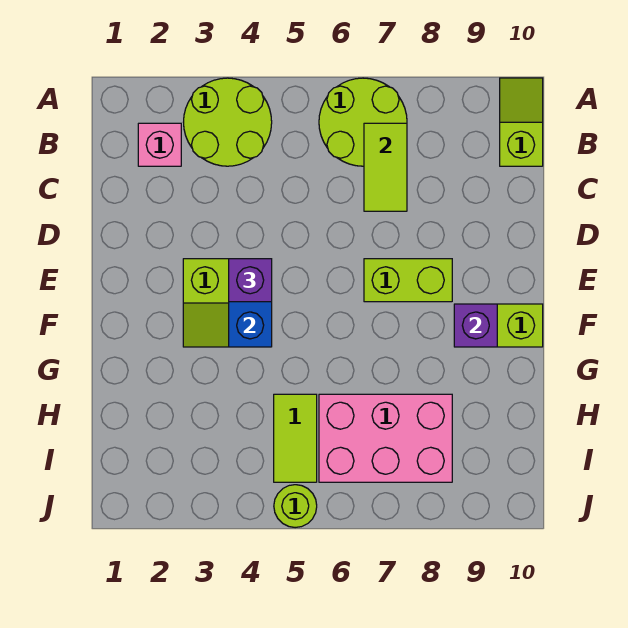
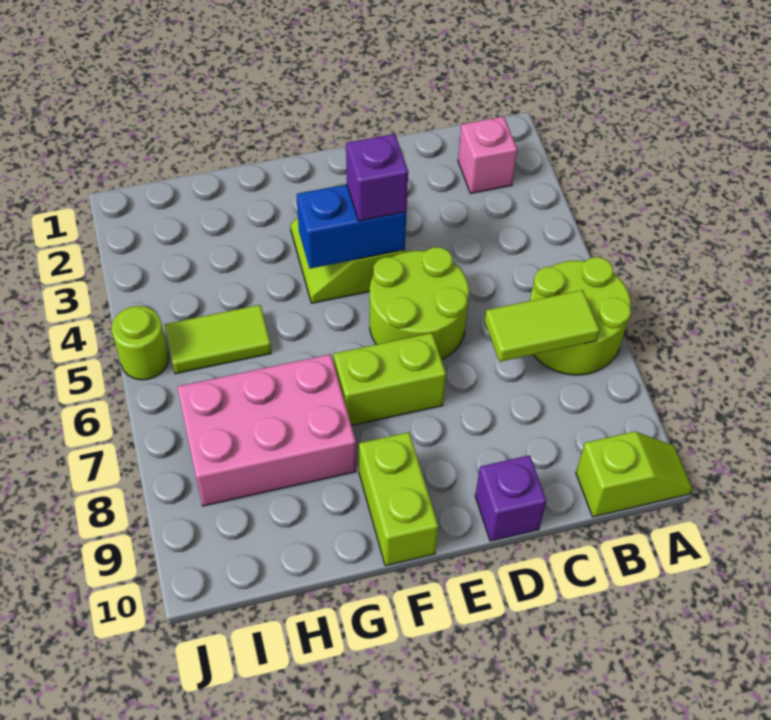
lime round brick A3:B4 level 1 -> lime round brick D5:E6 level 1
lime brick E7:E8 level 1 -> lime brick E7:F7 level 1
purple brick F9 level 2 -> purple brick D10 level 1
pink brick H6:I8 level 1 -> pink brick G7:I8 level 1

